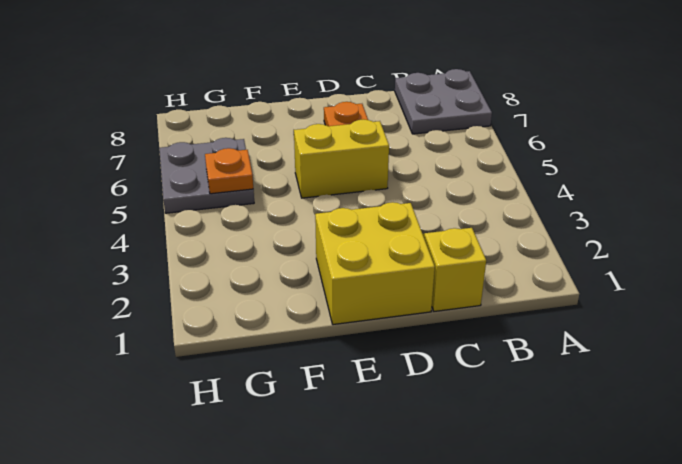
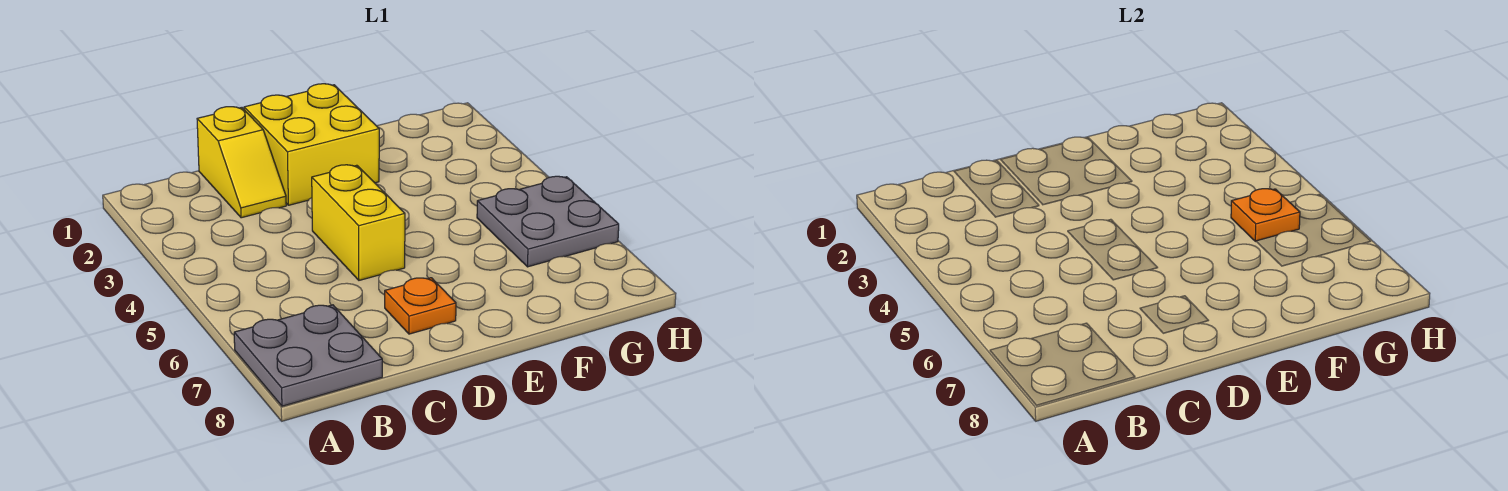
yellow brick D5:E5 level 1 -> yellow brick D4:D5 level 1

